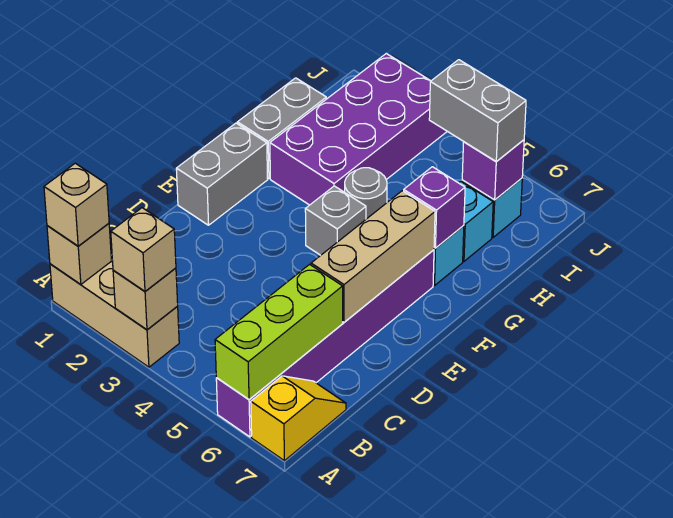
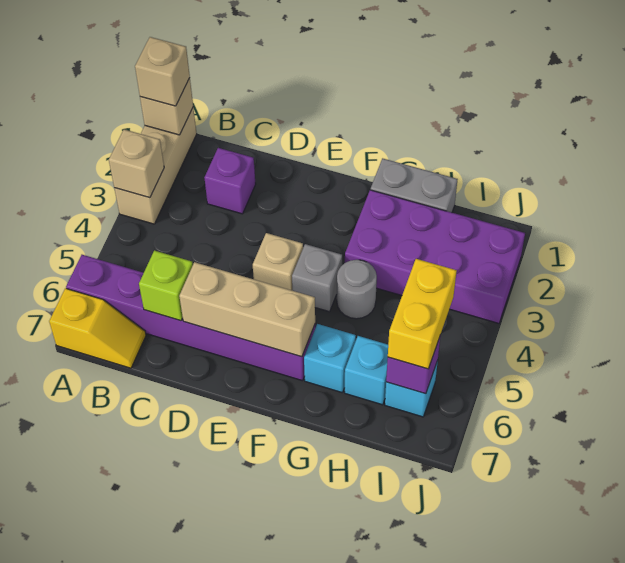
tan brick A3 level 3 -> tan brick E4 level 1
lime brick A6:C6 level 2 -> lime brick C6 level 2
grey brick E1:F1 level 1 -> none
purple brick G6 level 2 -> purple brick C2 level 1
grey brick I5:I6 level 3 -> yellow brick I5:I6 level 3

